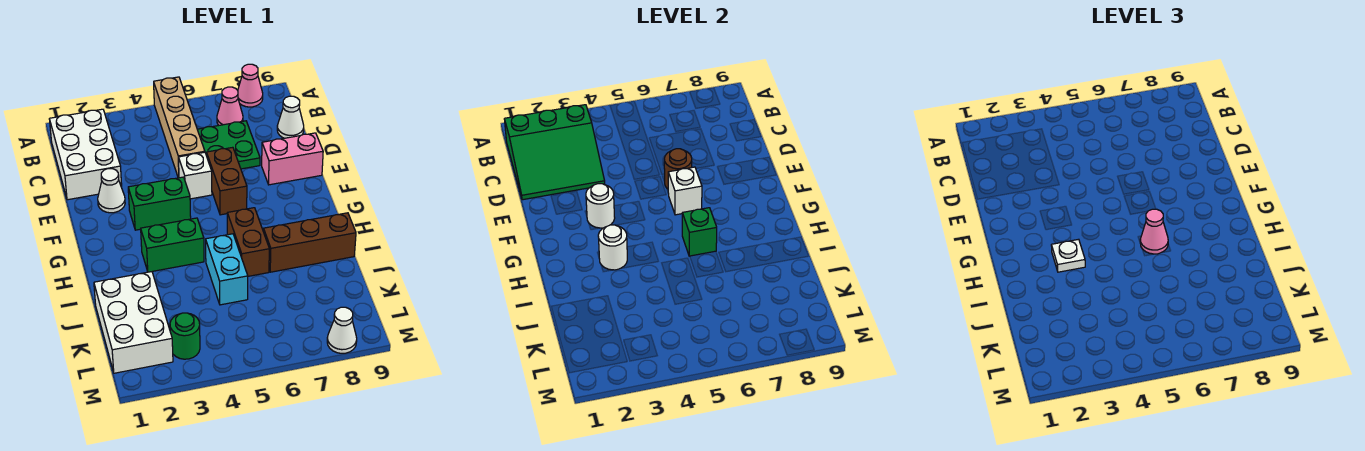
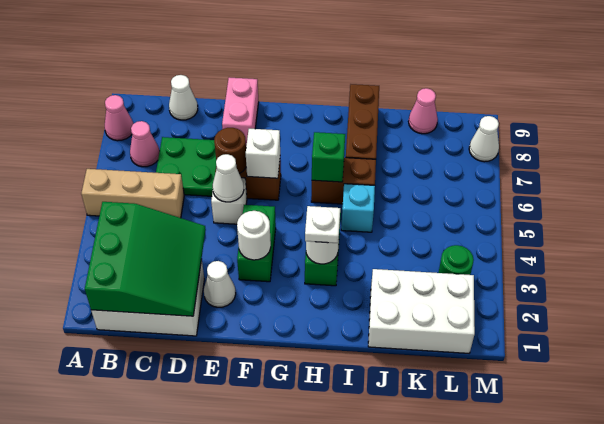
tan brick A5:D5 level 1 -> tan brick A5:C5 level 1
none -> white cone E5 level 2
pink cone H6 level 3 -> pink cone K9 level 1
cyan brick I5:J5 level 1 -> cyan brick I5 level 1

